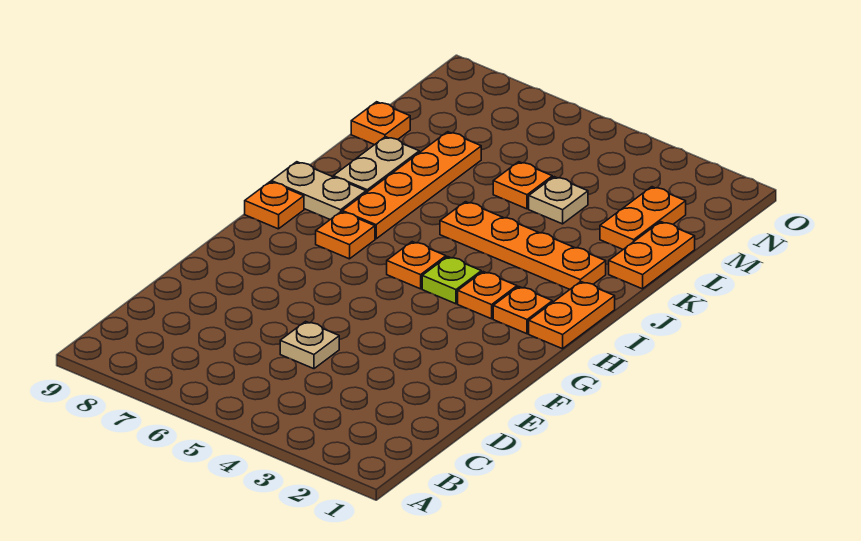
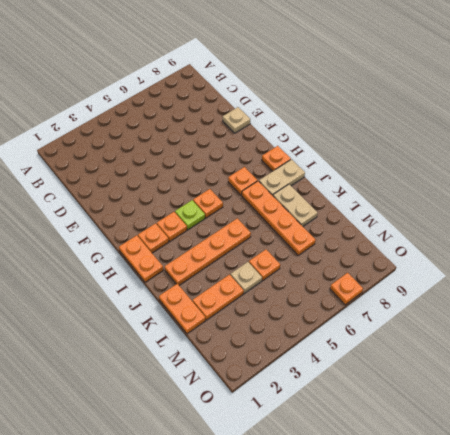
tan plate D5 level 1 -> tan plate E9 level 1
orange plate L2:M2 level 1 -> orange plate L2:L3 level 1
orange plate L9 level 1 -> orange plate O7 level 1

